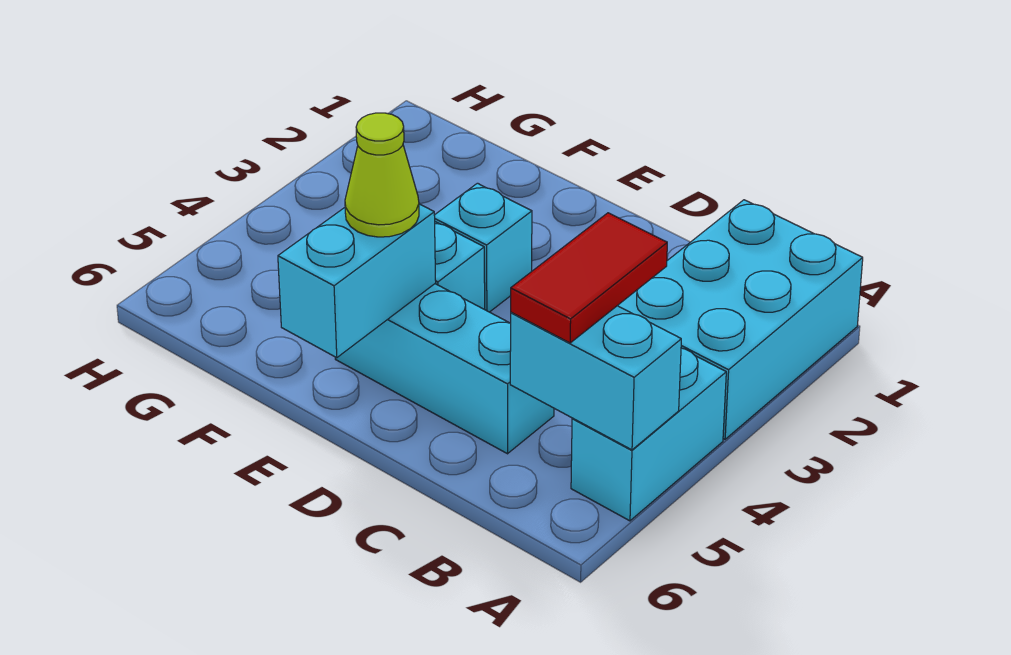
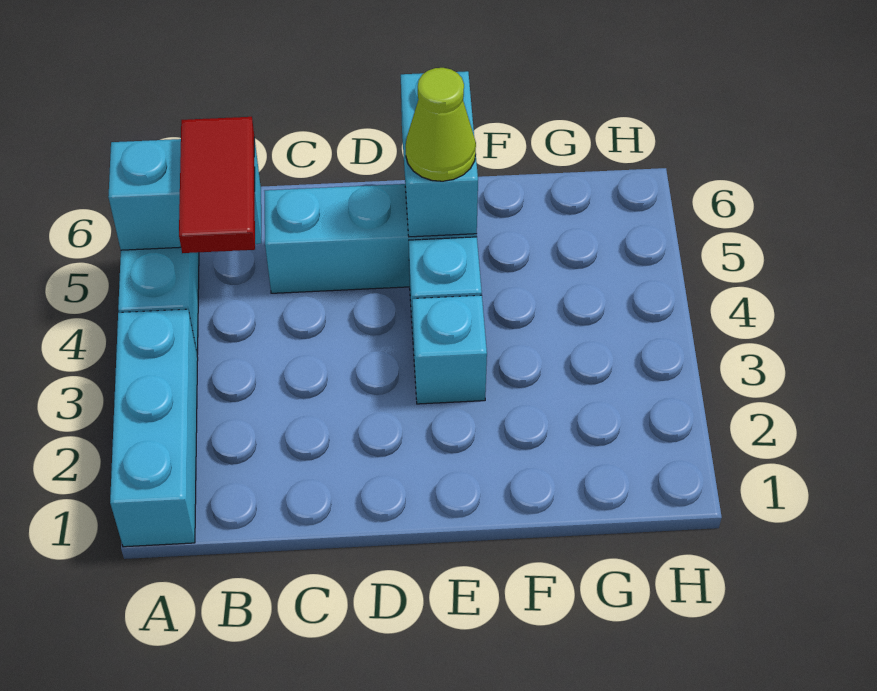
cyan brick A1:B3 level 1 -> cyan brick A1:A3 level 1

